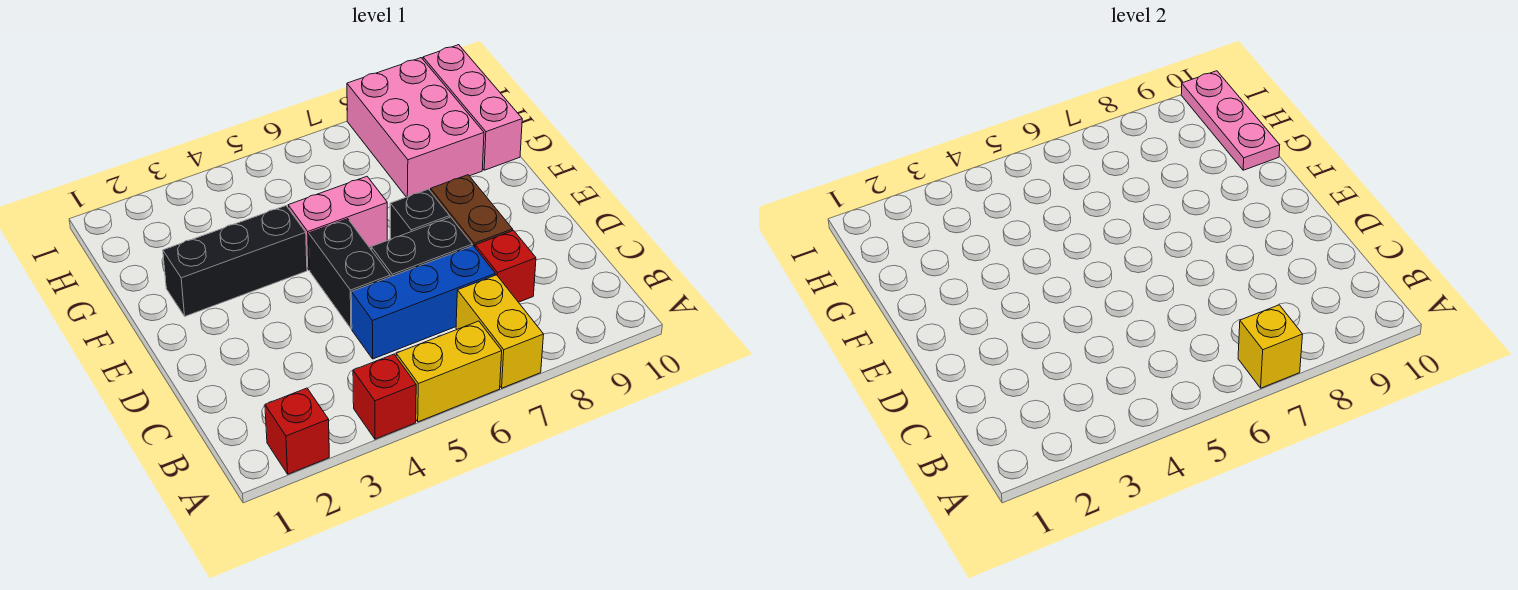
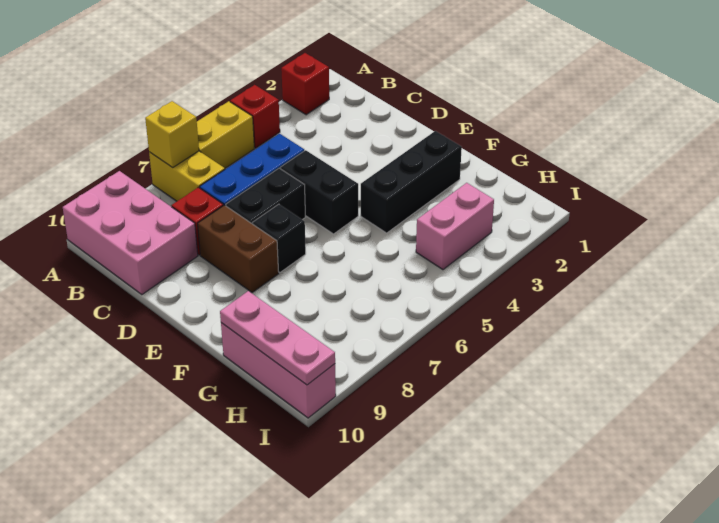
pink brick F5:F6 level 1 -> pink brick H3:H4 level 1
pink brick G8:I9 level 1 -> pink brick A9:C10 level 1

